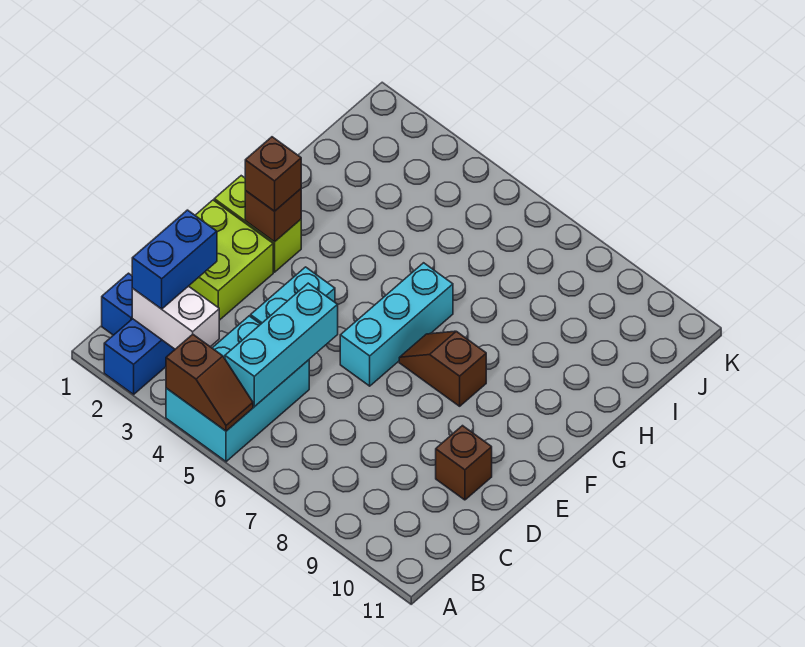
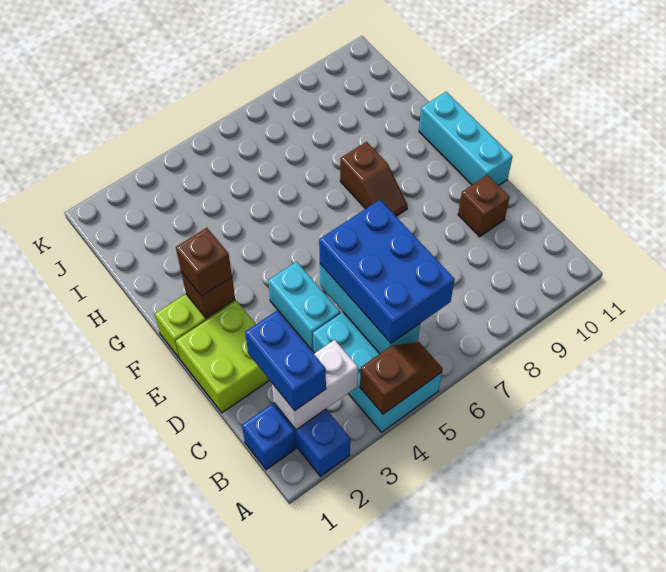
none -> blue brick B5:D6 level 3
cyan brick E6:G6 level 1 -> cyan brick E11:G11 level 1
brown slope F7:F8 level 1 top 8 -> brown slope F8:G8 level 1 top G

